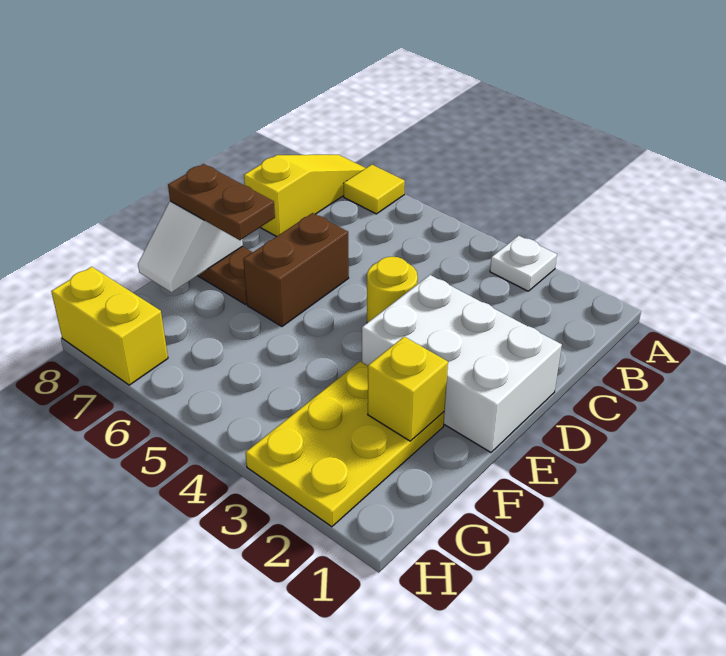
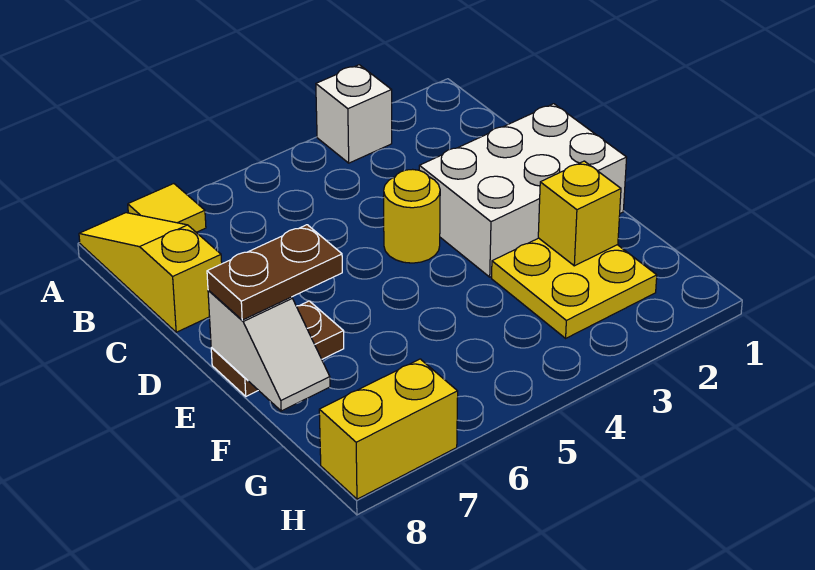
white plate A3 level 1 -> white brick A3 level 1
brown brick D6:E6 level 1 -> none
yellow plate F2:H3 level 1 -> yellow plate F2:G3 level 1

